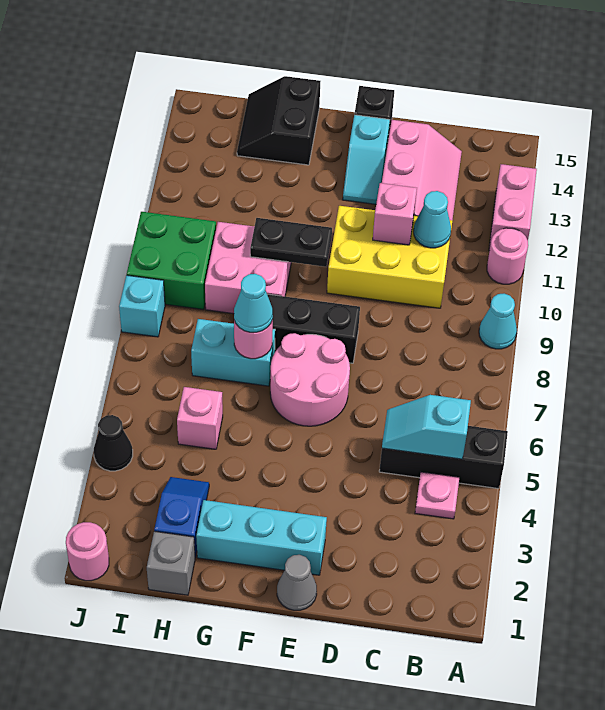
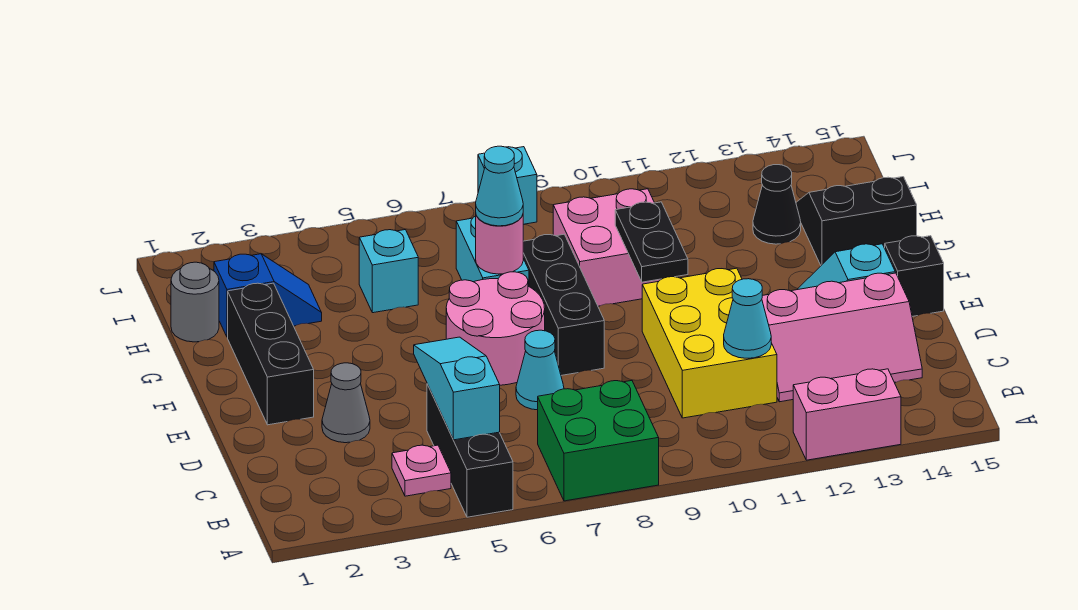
cyan cone A9 level 1 -> cyan cone D7 level 1
pink round brick A11 level 1 -> none
cyan slope B5:C5 level 2 top B -> cyan slope B5:D5 level 2 top B
pink brick D11 level 2 -> none
grey cone E1 level 1 -> grey cone D3 level 1
cyan brick E2:G2 level 1 -> black brick E2:G2 level 1
grey brick H1 level 1 -> grey round brick H1 level 1
pink brick H5 level 1 -> cyan brick H5 level 1
green brick I9:J10 level 1 -> green brick A7:B8 level 1
pink round brick J1 level 1 -> none
black cone J4 level 1 -> black cone H13 level 1

